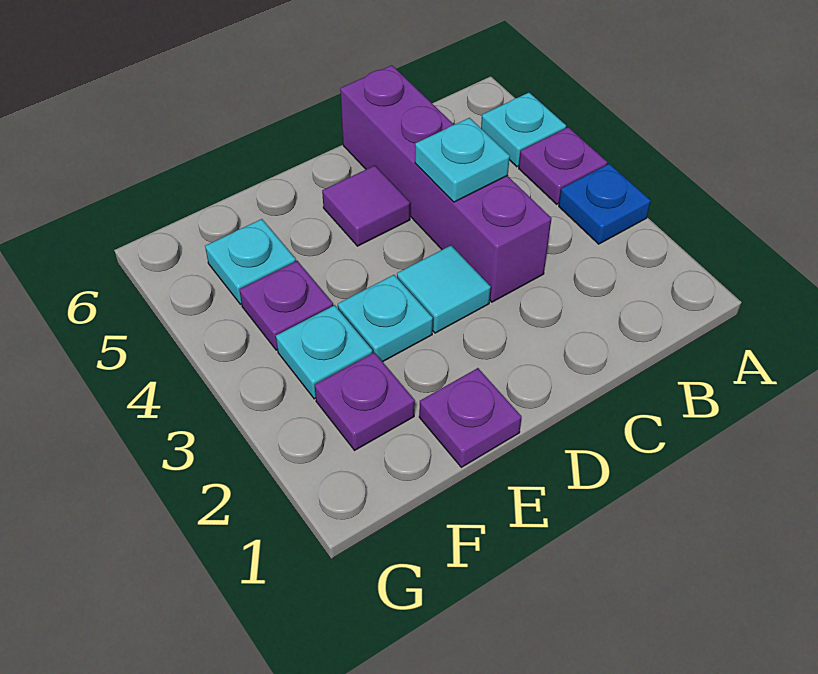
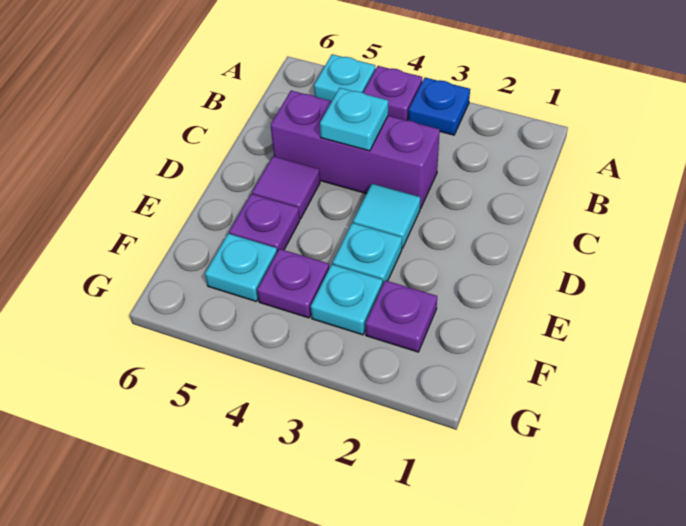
purple brick C3:C6 level 1 -> purple brick C3:C5 level 1
purple plate E1 level 1 -> purple plate E5 level 1

